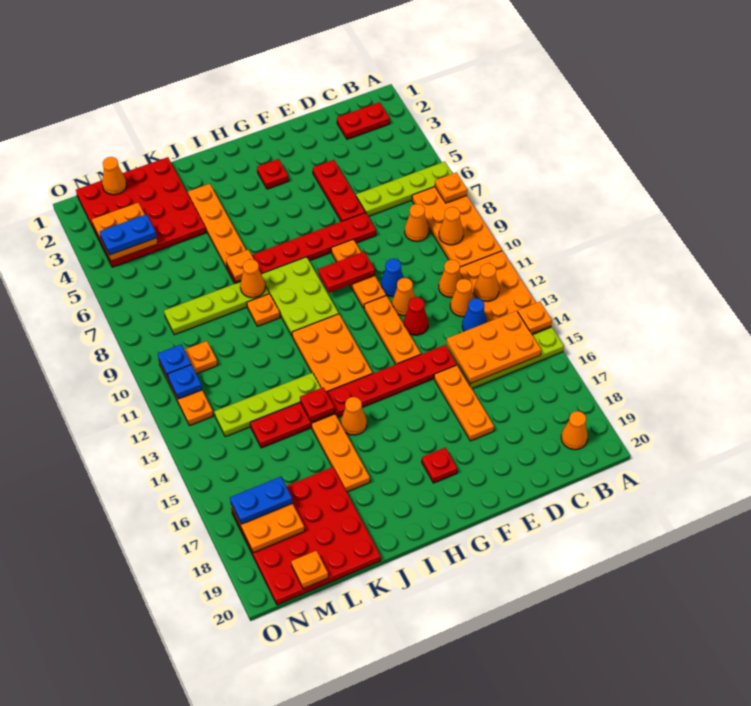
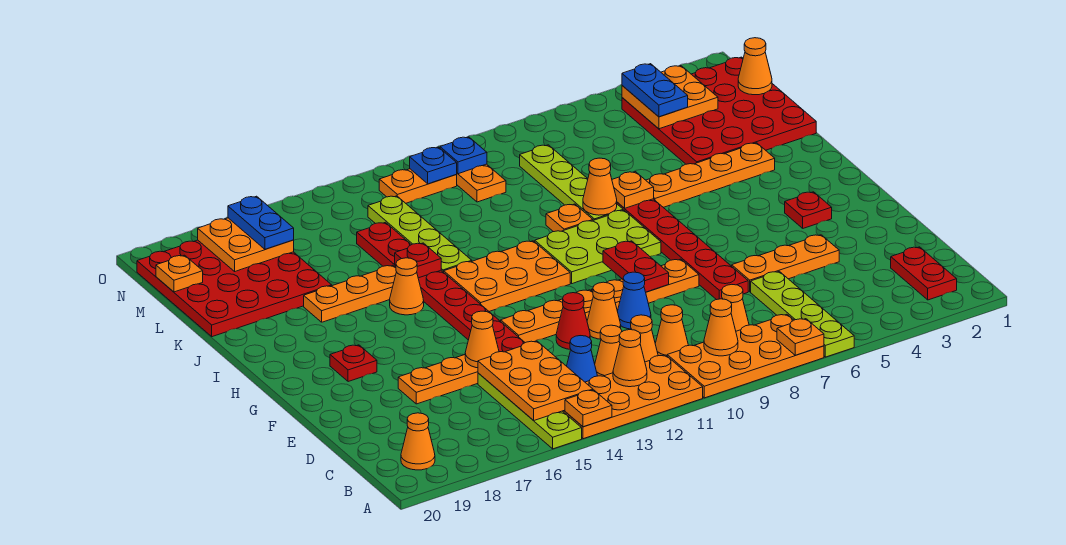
none -> orange cone C10 level 1
red plate E4:E6 level 1 -> orange plate E4:E6 level 1
none -> orange cone E15 level 2

